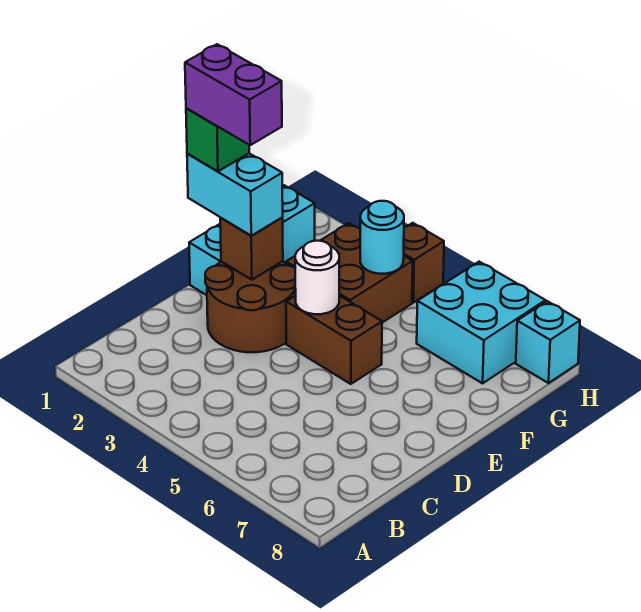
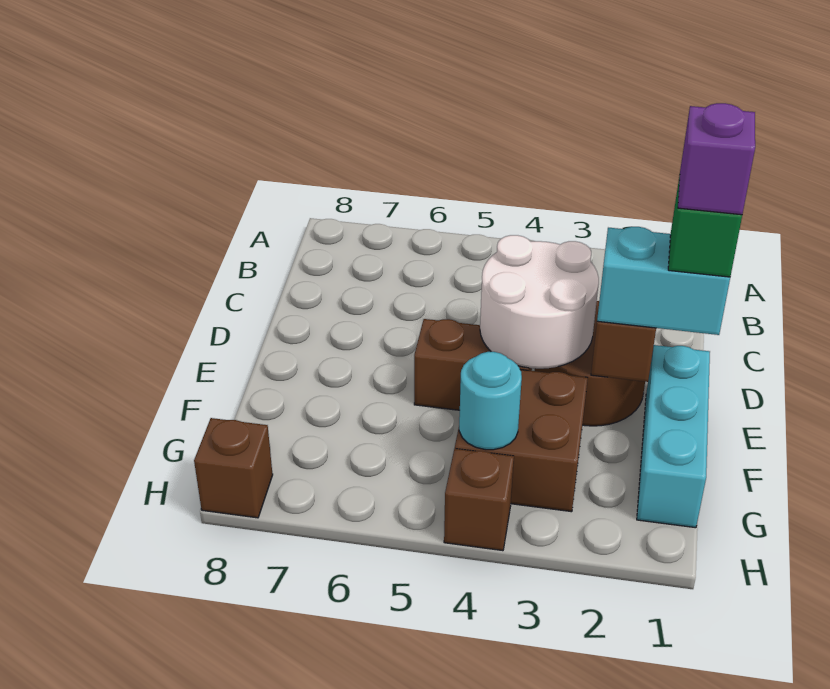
purple brick E1:E2 level 5 -> purple brick E1 level 5
white round brick E4 level 2 -> white round brick D3:E4 level 2
cyan brick G6:H7 level 1 -> none
cyan brick H8 level 1 -> brown brick H8 level 1

